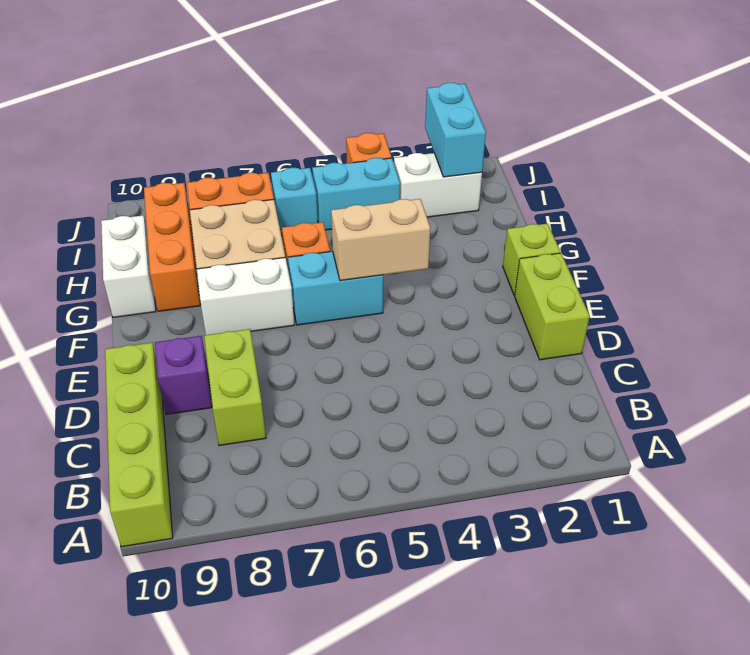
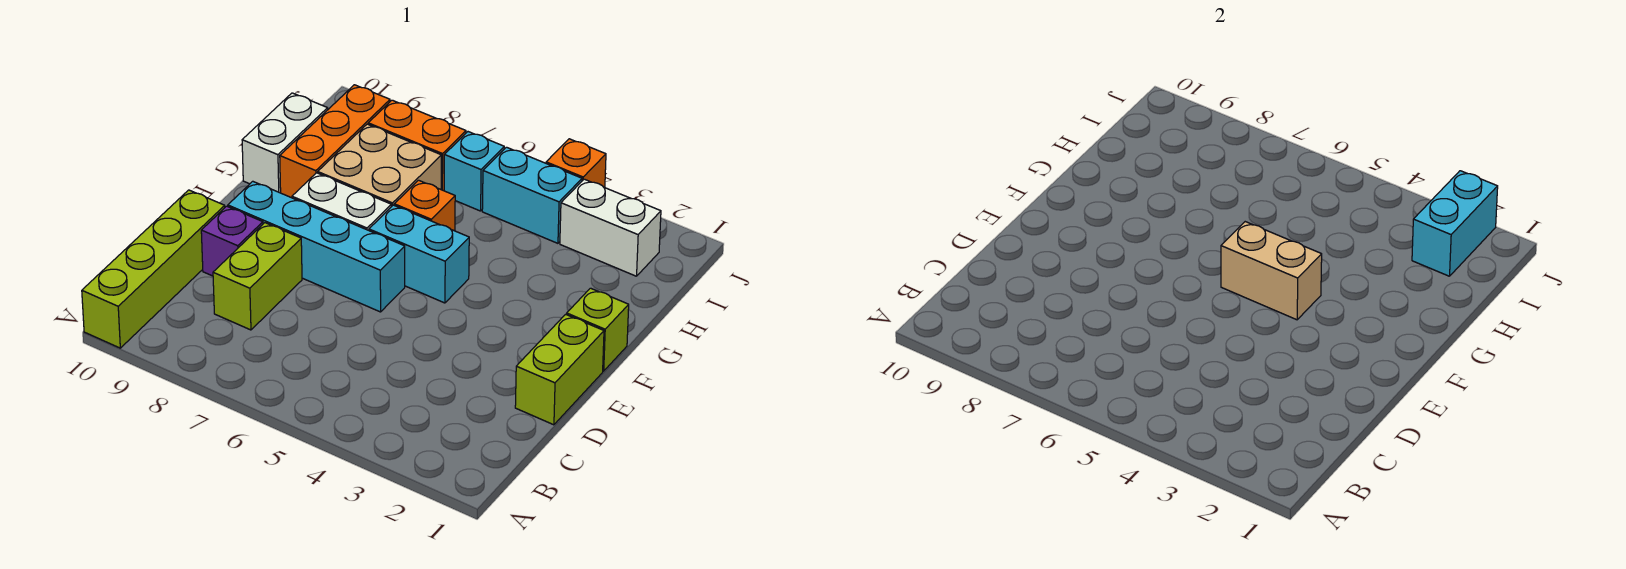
none -> cyan brick E6:E9 level 1

